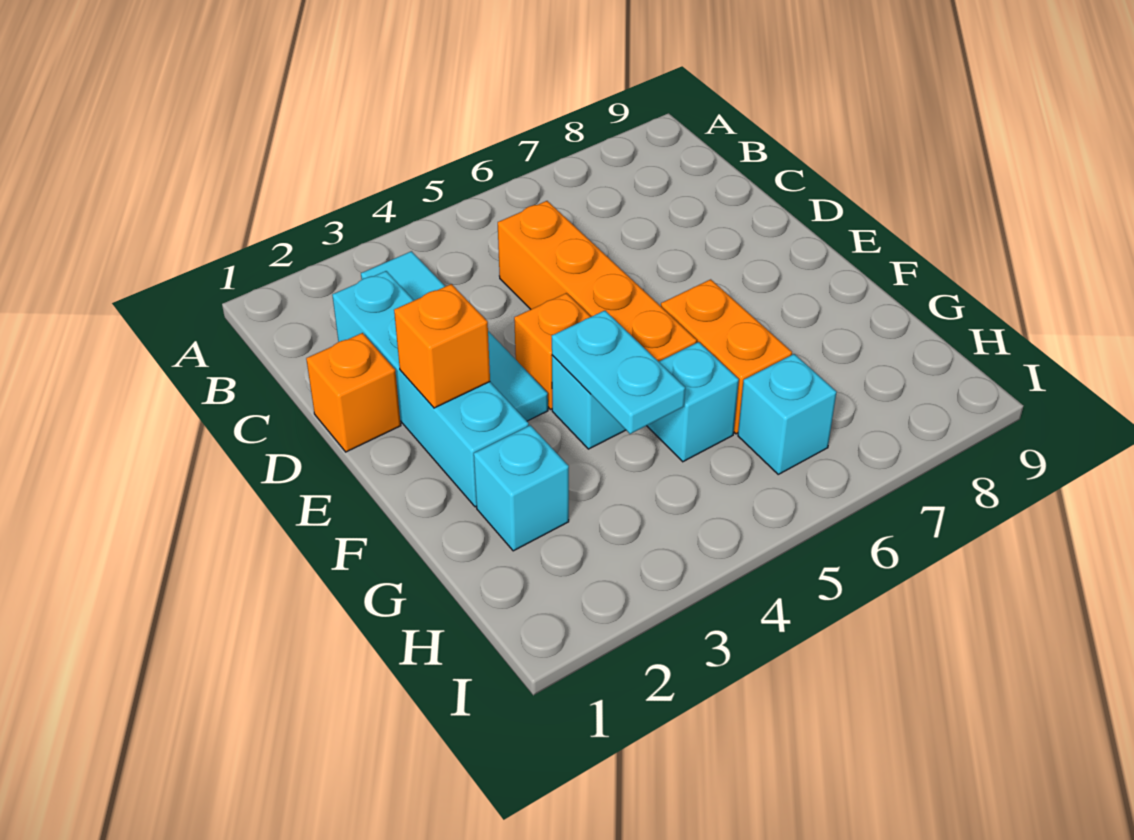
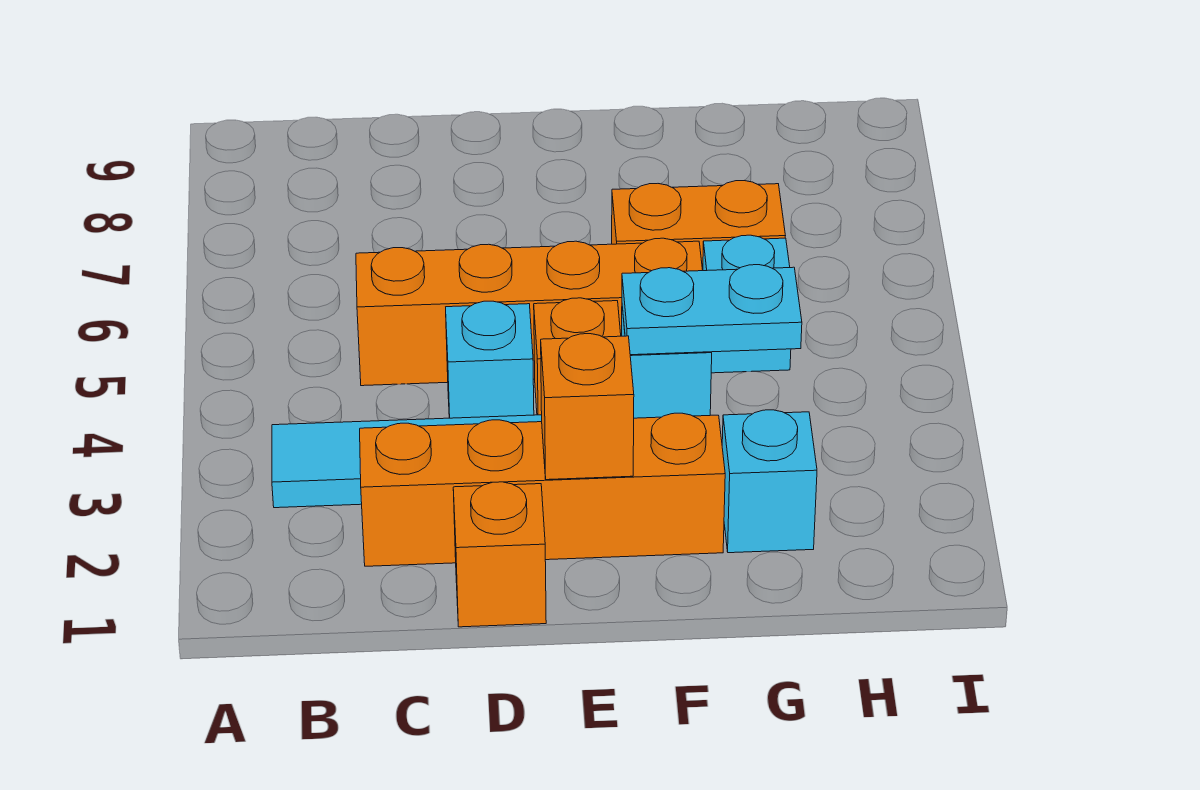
cyan brick C2:F2 level 1 -> orange brick C2:F2 level 1
cyan brick H6 level 1 -> cyan brick D4 level 1

